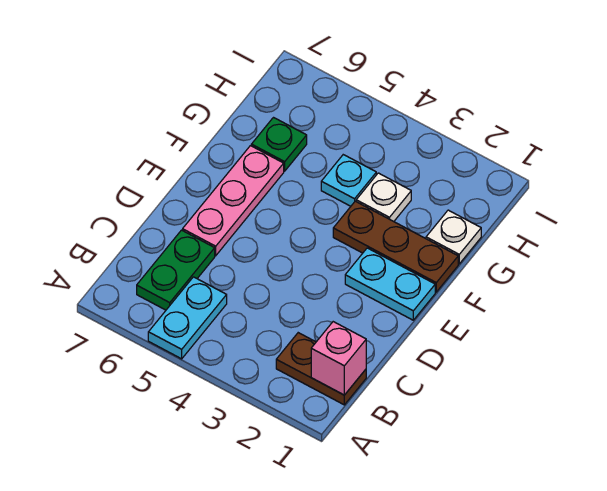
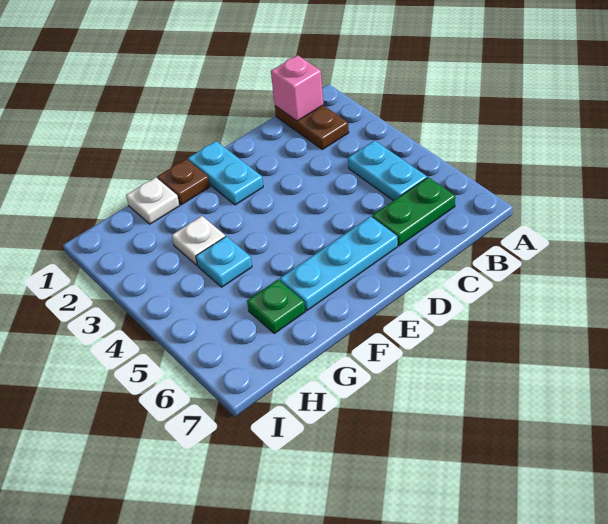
cyan plate A5:B5 level 1 -> cyan plate B4:B5 level 1
pink plate D6:F6 level 1 -> cyan plate D6:F6 level 1
brown plate F1:F3 level 1 -> brown plate F1 level 1

